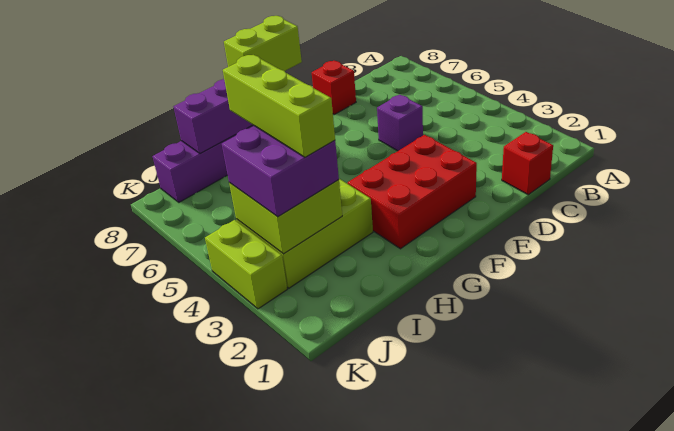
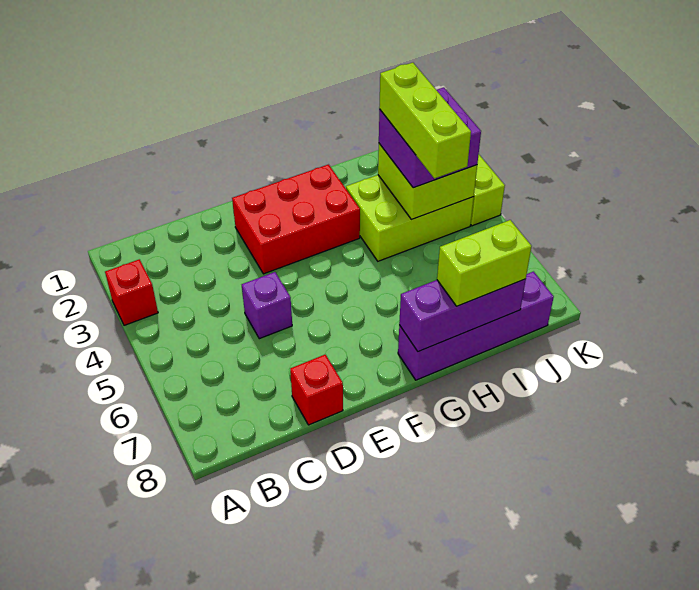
red brick C1 level 1 -> red brick A3 level 1
lime brick F8:G8 level 3 -> lime brick H8:I8 level 3

